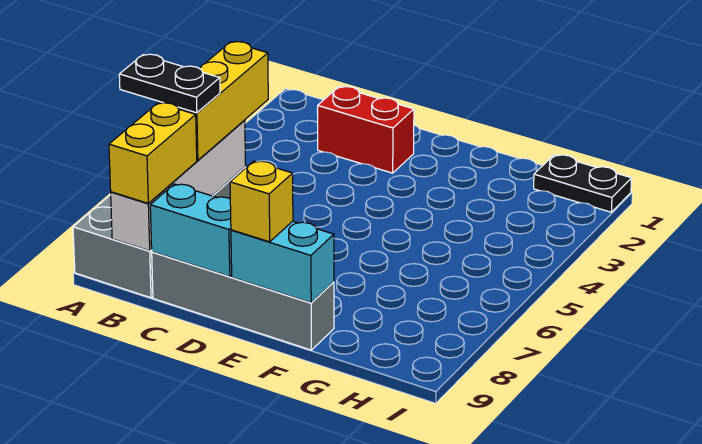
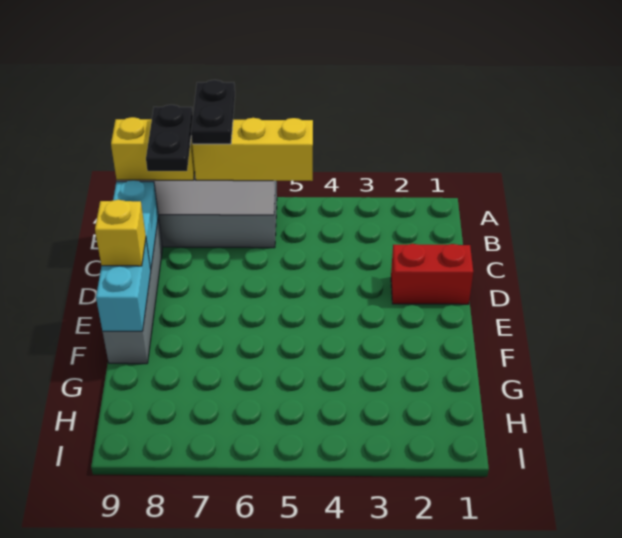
red brick C2:D2 level 1 -> red brick D1:D2 level 1
black plate H1:I1 level 1 -> black plate B8:C8 level 4

